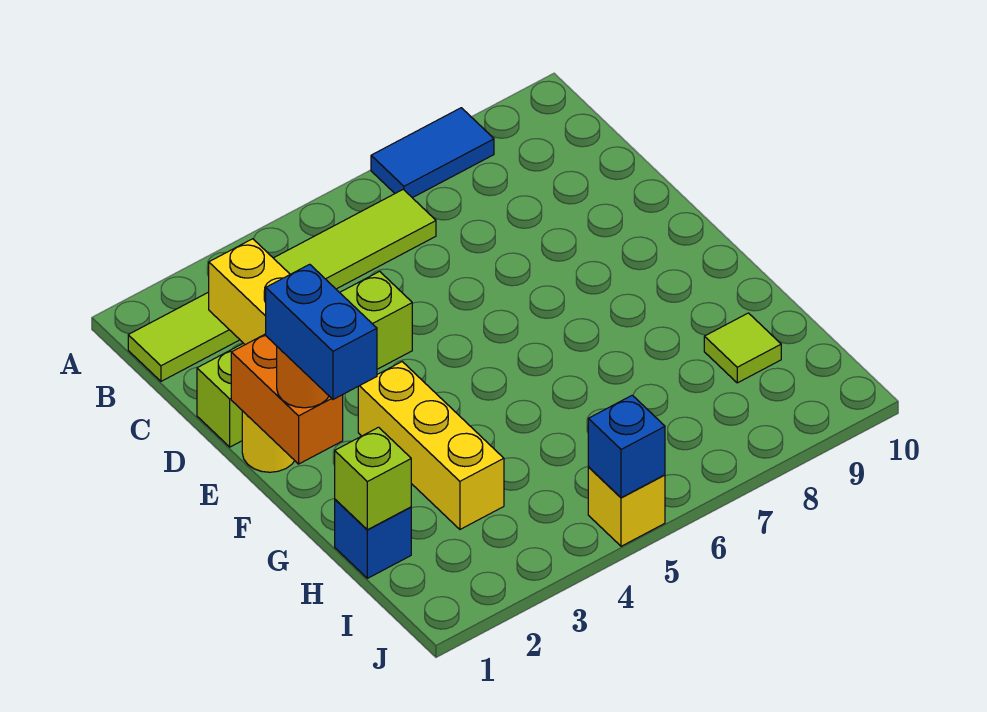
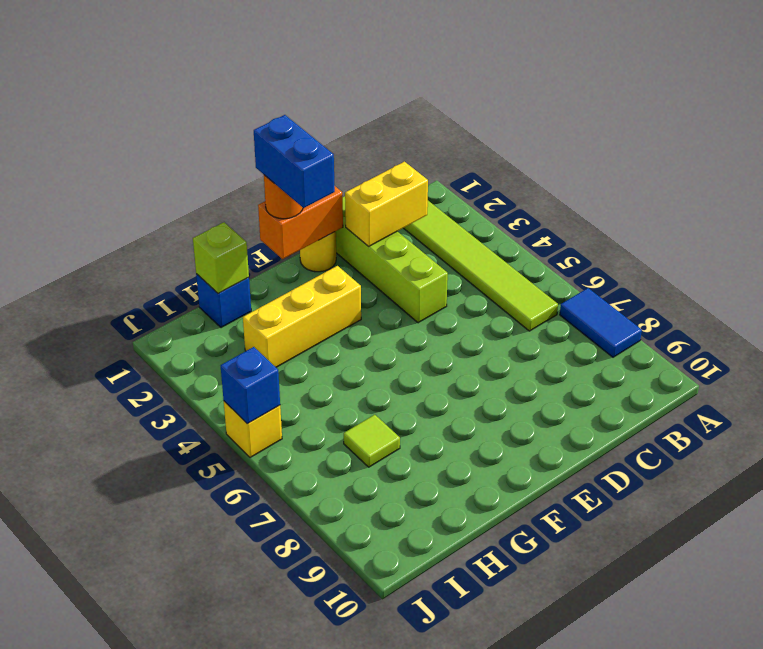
blue brick F1:G1 level 4 -> blue brick F1:F2 level 4
lime tile H9 level 1 -> lime tile H7 level 1

